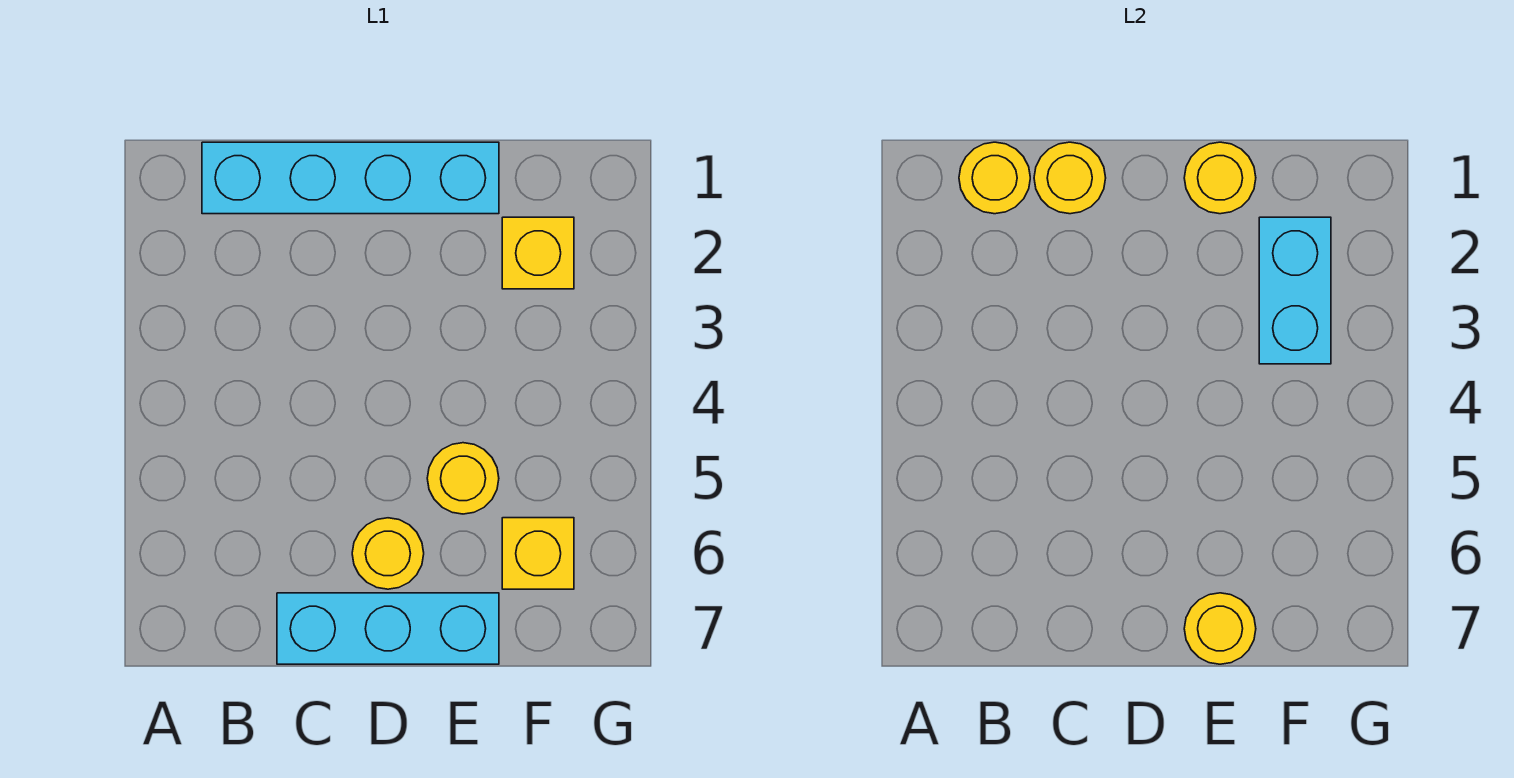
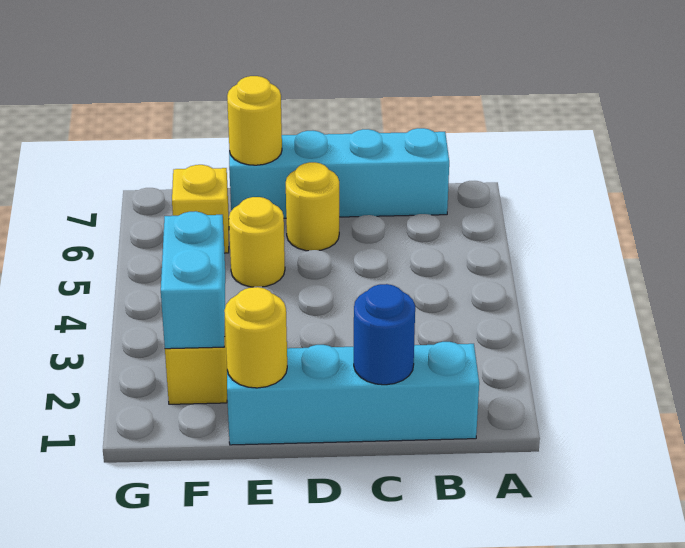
yellow round brick B1 level 2 -> none
yellow round brick C1 level 2 -> blue round brick C1 level 2
cyan brick C7:E7 level 1 -> cyan brick B7:E7 level 1

